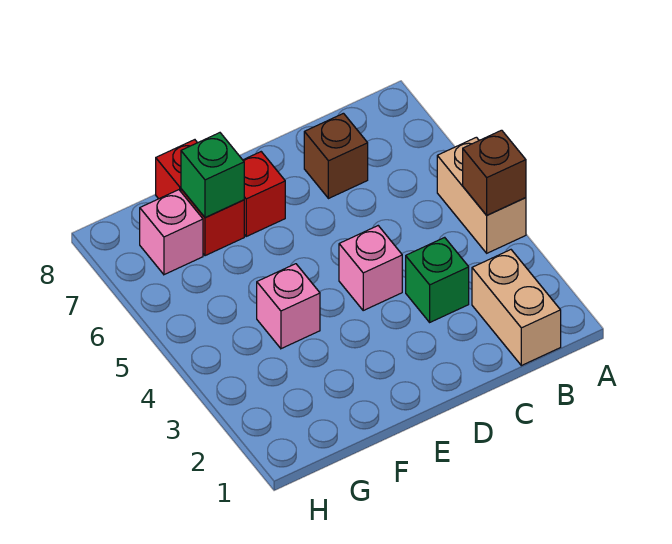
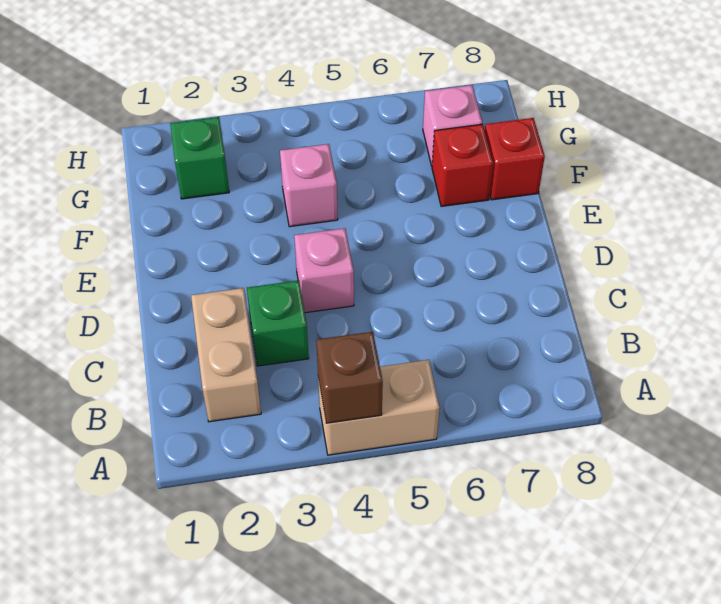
tan brick B1:B2 level 1 -> tan brick B2:C2 level 1
brown brick C7 level 1 -> none
red brick E7 level 1 -> none
green brick F7 level 2 -> green brick G2 level 1

